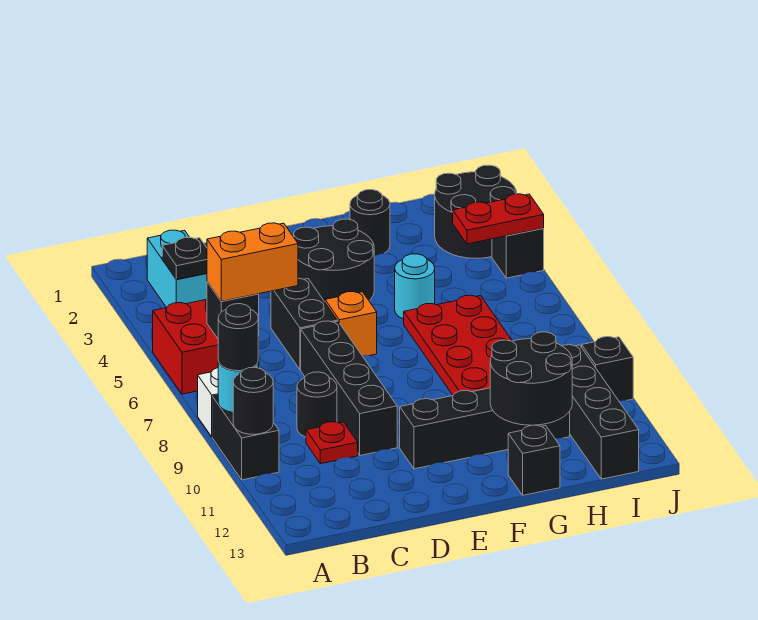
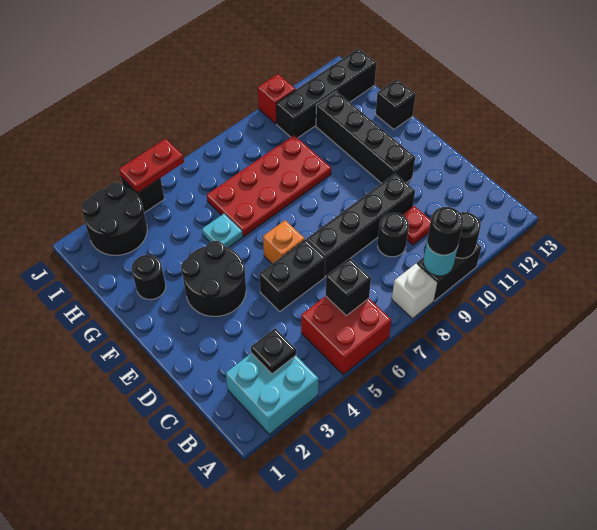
cyan brick B2:B3 level 1 -> cyan brick A2:B3 level 1
orange brick B6:C6 level 3 -> none
cyan round brick G5 level 1 -> cyan plate G5 level 1
black round brick G11:H12 level 2 -> none
red plate I4:J4 level 2 -> red plate J4:J5 level 2
black brick J10 level 1 -> red brick J10 level 1

